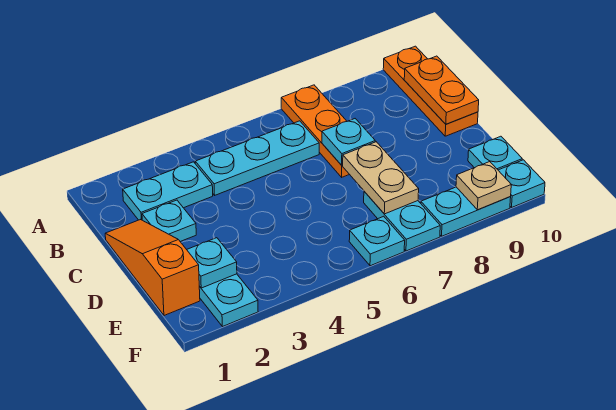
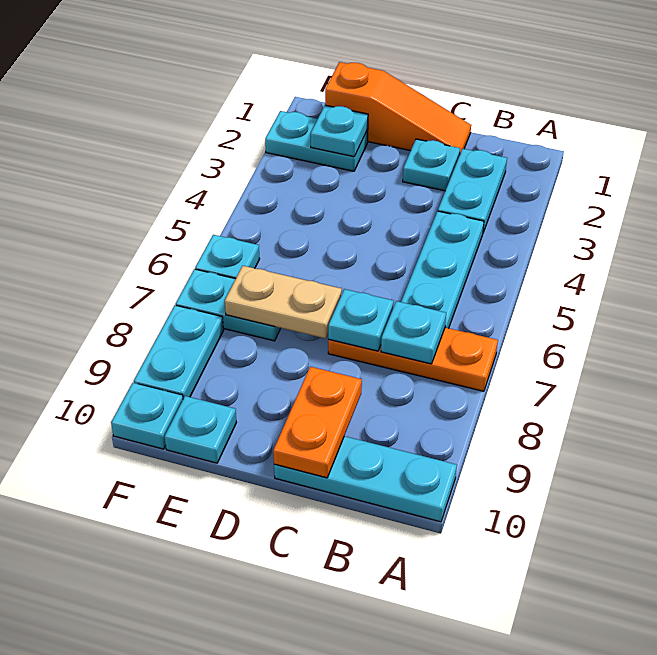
orange plate A10:C10 level 1 -> cyan plate A10:C10 level 1
none -> cyan plate B7 level 2
orange plate B10:C10 level 2 -> orange plate C9:C10 level 2
tan plate F9 level 2 -> none

